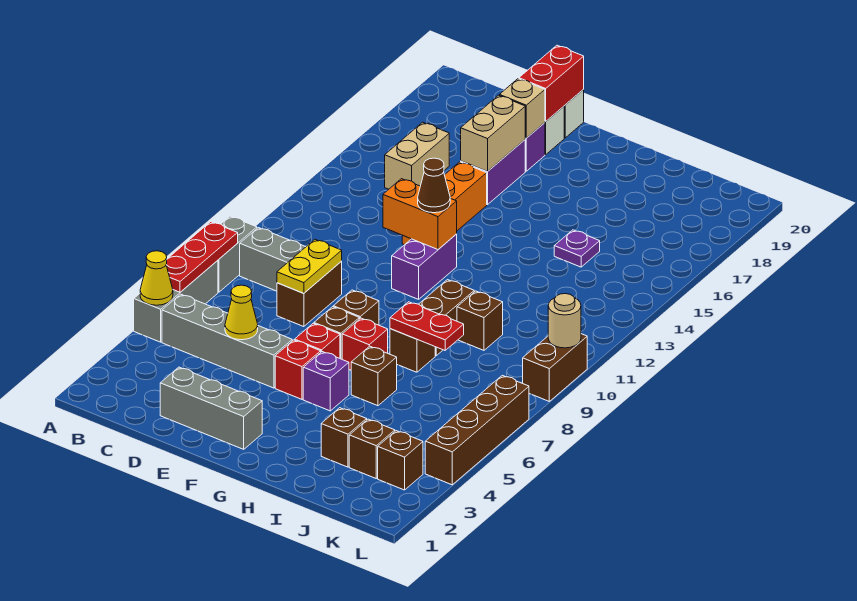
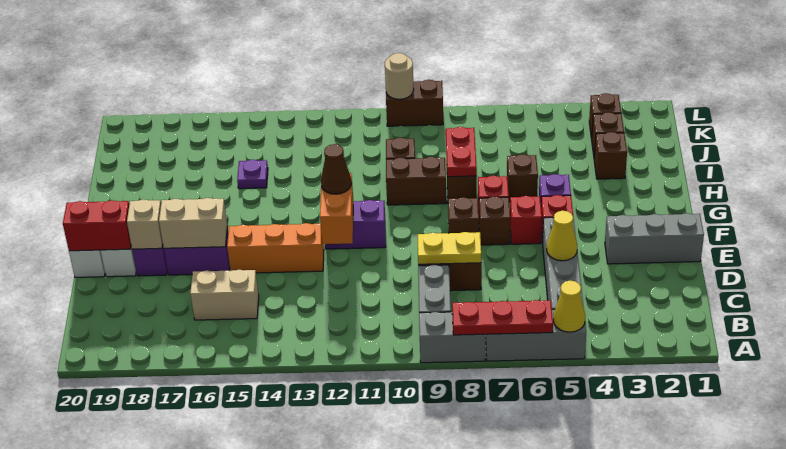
grey brick D2:F2 level 1 -> grey brick E1:E3 level 1
brown brick L4:L7 level 1 -> none

